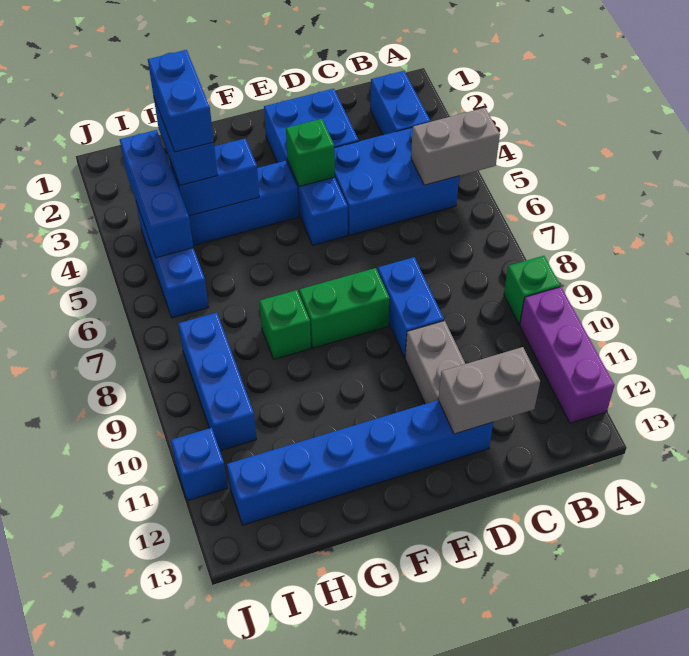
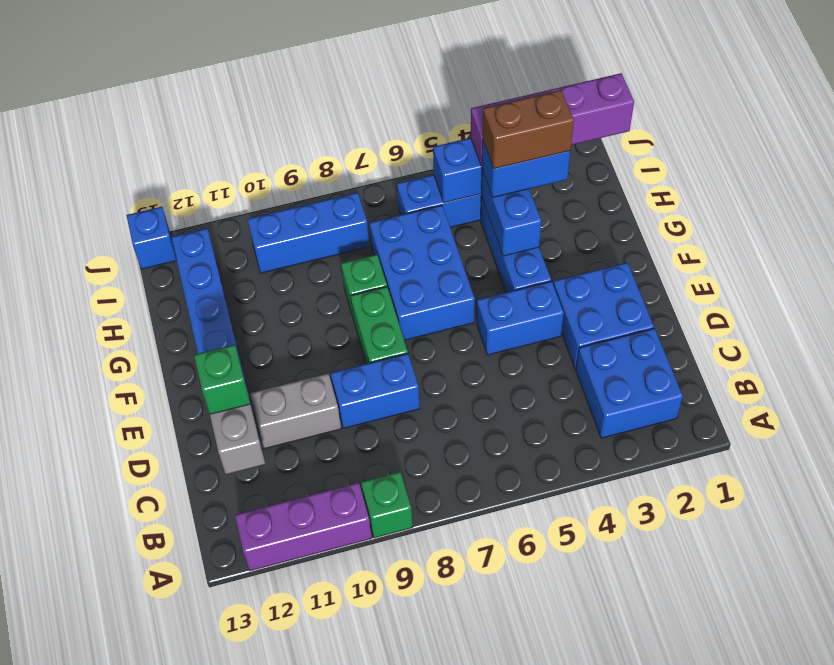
grey brick A5:B5 level 2 -> none
blue brick B2:B3 level 1 -> blue brick B2:C3 level 1
blue brick B4:D5 level 1 -> blue brick F6:H7 level 1
green brick E4 level 2 -> green brick D12 level 3
blue brick H3:H4 level 4 -> brown brick H3:H4 level 4
none -> purple brick I1:I4 level 3
blue brick J11 level 1 -> blue brick J13 level 1

